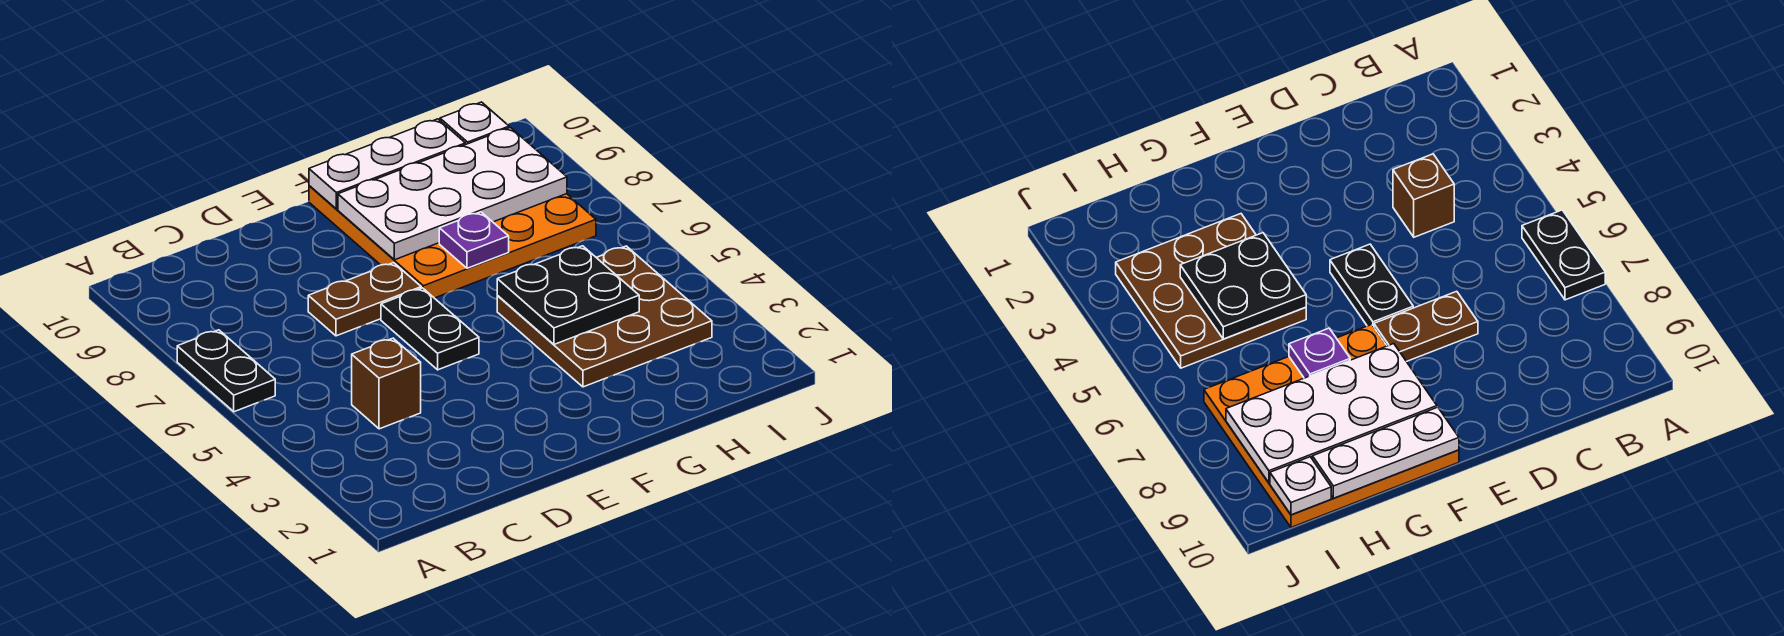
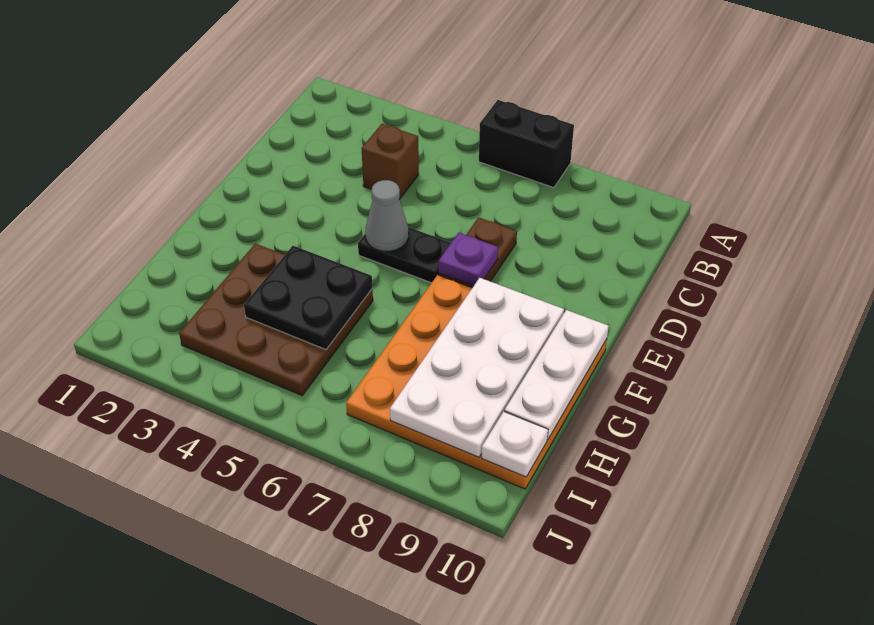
black plate A6:A7 level 1 -> black brick A6:A7 level 1
none -> grey cone E5 level 2
purple plate G7 level 2 -> purple plate E7 level 2

